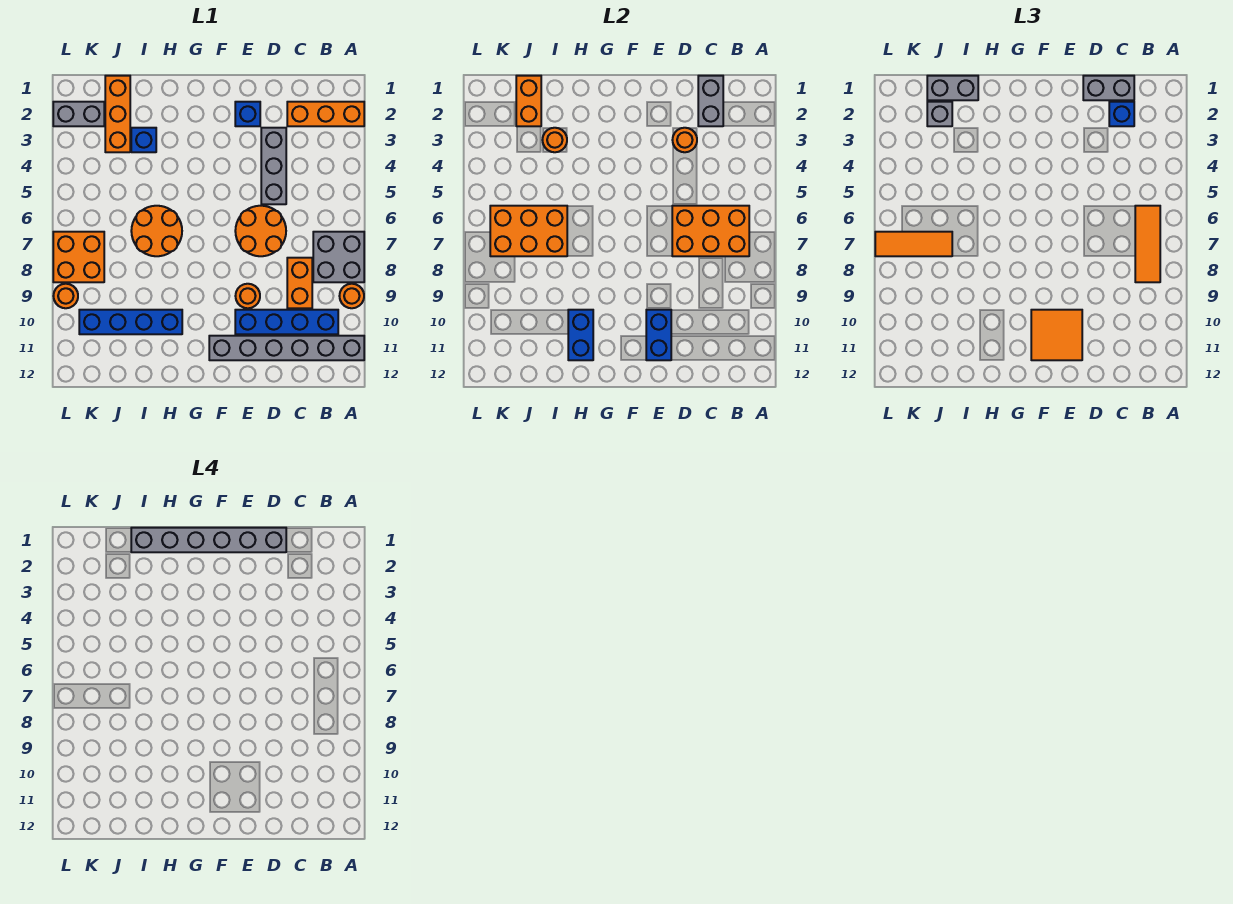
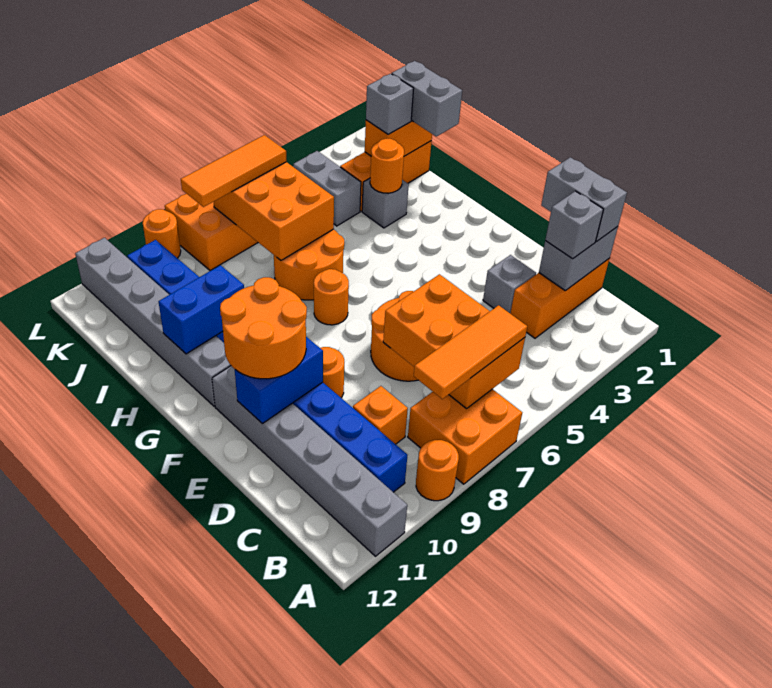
orange brick A2:C2 level 1 -> orange brick C1:C3 level 1
grey brick A7:B8 level 1 -> orange brick A7:B8 level 1
blue brick C2 level 3 -> grey brick C2 level 3
orange brick C8:C9 level 1 -> orange brick C9 level 1
grey brick D1:I1 level 4 -> grey brick G11:L11 level 1
grey brick D3:D5 level 1 -> grey brick D3 level 1
orange round brick D3 level 2 -> orange round brick G7 level 1
blue brick E2 level 1 -> none
orange tile E10:F11 level 3 -> orange round brick E10:F11 level 3
blue brick I3 level 1 -> grey brick I3 level 1
orange tile J7:L7 level 3 -> orange tile K6:K8 level 3
grey brick K2:L2 level 1 -> grey brick J4:K4 level 1

